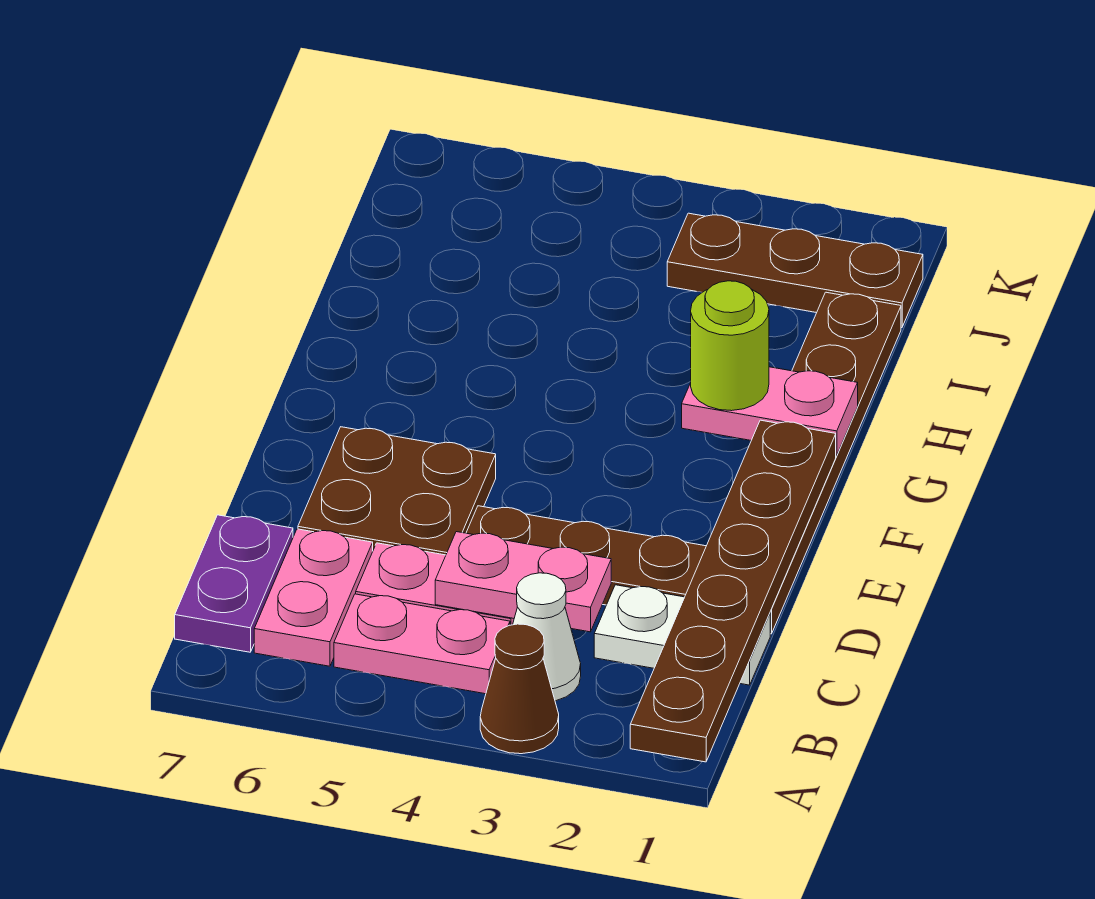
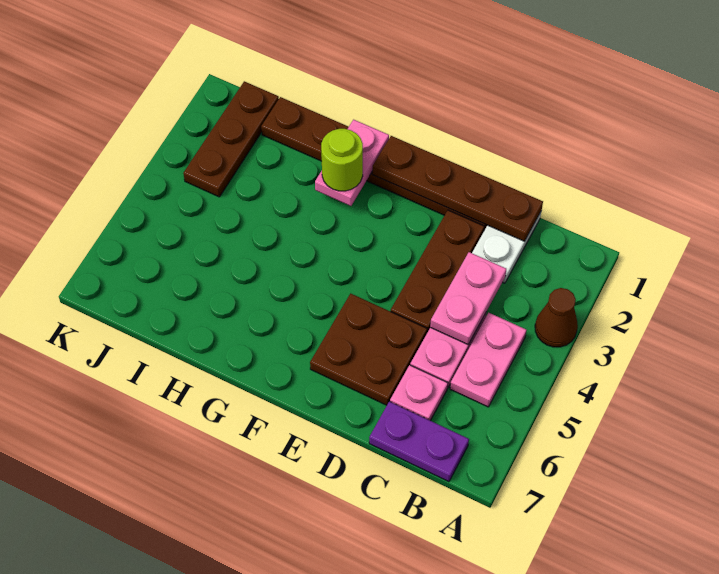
brown plate A1:F1 level 2 -> brown plate C1:F1 level 2
white cone B3 level 1 -> none
pink plate B6:C6 level 1 -> pink plate C6 level 1

